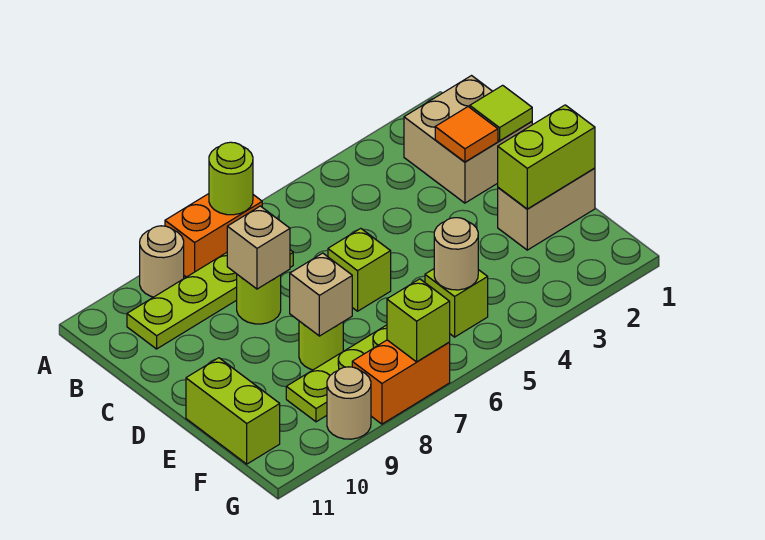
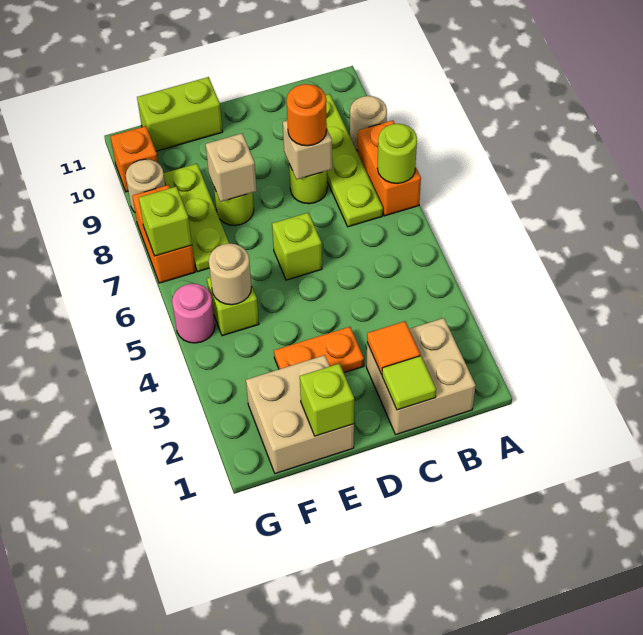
none -> orange round brick C8 level 3
none -> orange plate D3:E3 level 1
tan brick E1:E2 level 1 -> tan brick E1:F2 level 1
lime brick E1:E2 level 2 -> lime brick E1 level 2
none -> pink round brick G5 level 1
none -> orange brick G10 level 1

